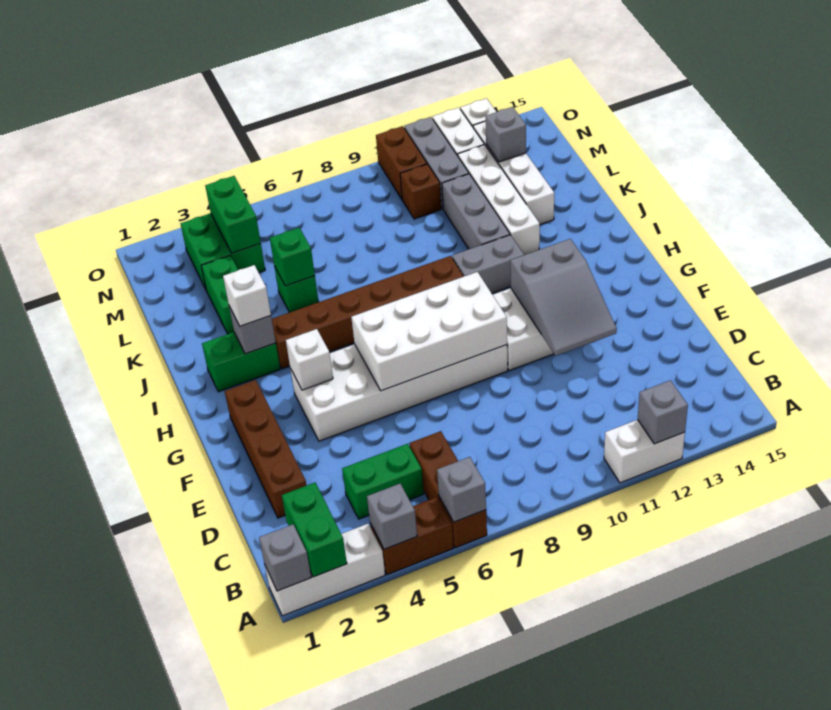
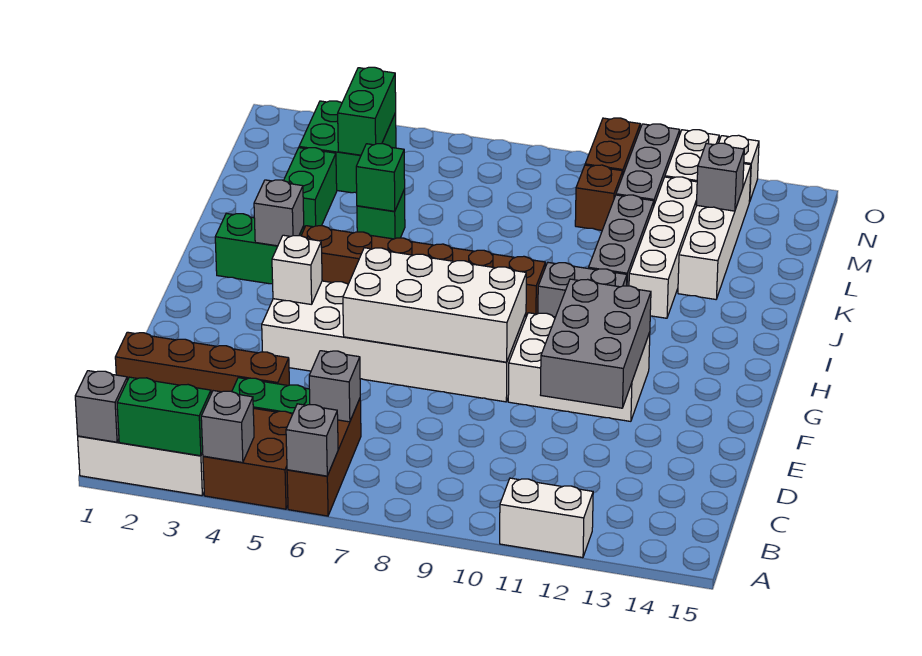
green brick A2:B2 level 2 -> green brick A2:A3 level 2
brown brick A4:A5 level 1 -> brown brick A4:B5 level 1
grey brick A12 level 2 -> grey brick C6 level 2
brown brick D2:G2 level 1 -> brown brick D1:D4 level 1
grey slope E11:G12 level 2 top G -> grey brick E11:G12 level 2
white brick I3 level 3 -> none

